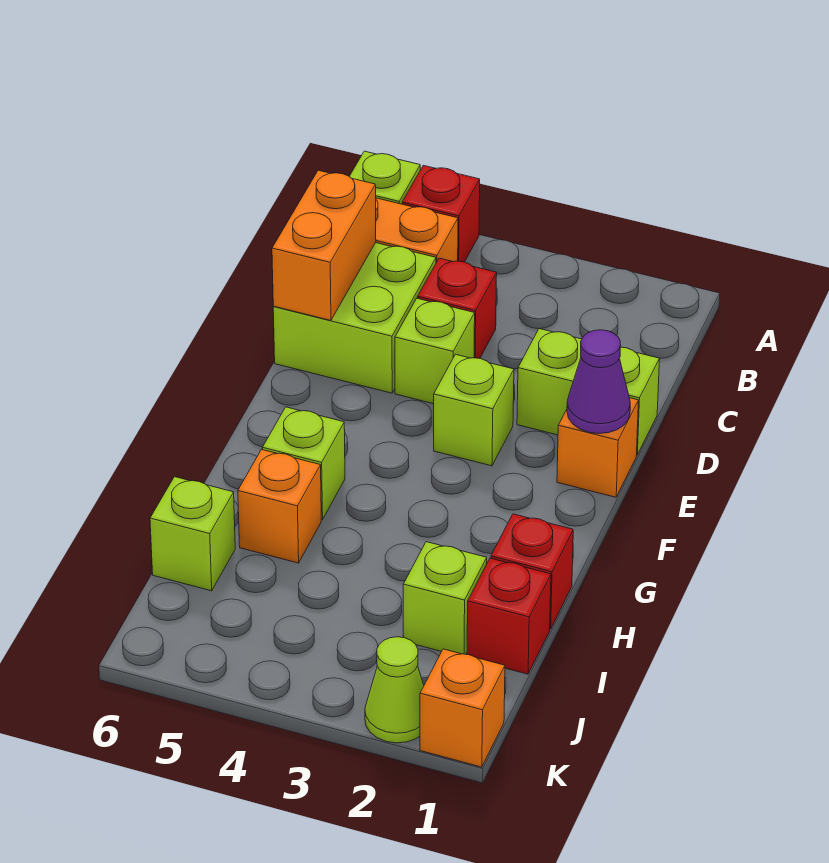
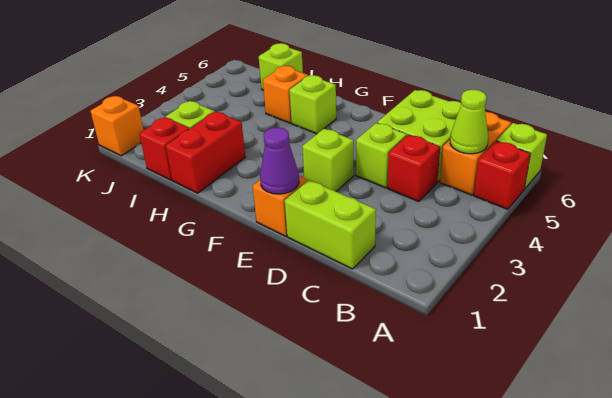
orange brick C6:D6 level 2 -> none
lime brick D1:D2 level 1 -> lime brick C1:D1 level 1
red brick H1 level 1 -> red brick H1:H2 level 1
lime cone K2 level 1 -> lime cone B5 level 2

